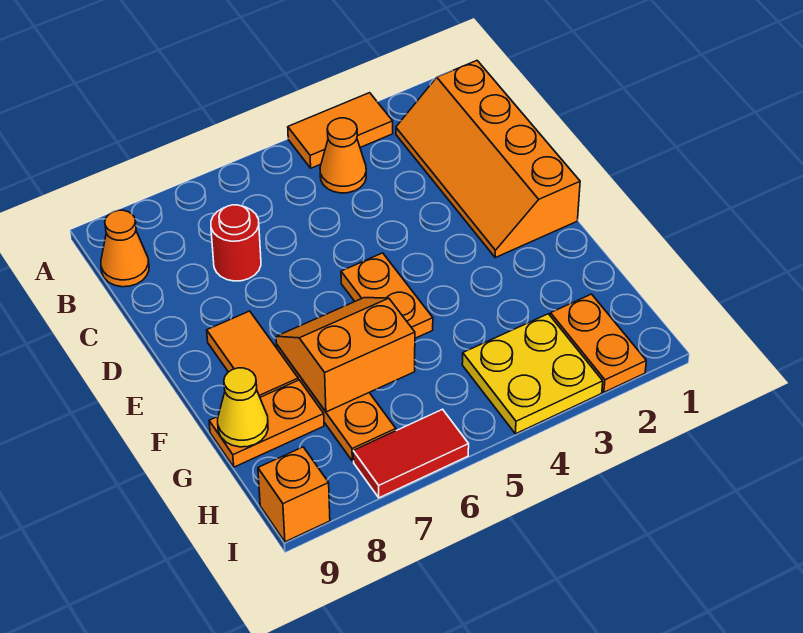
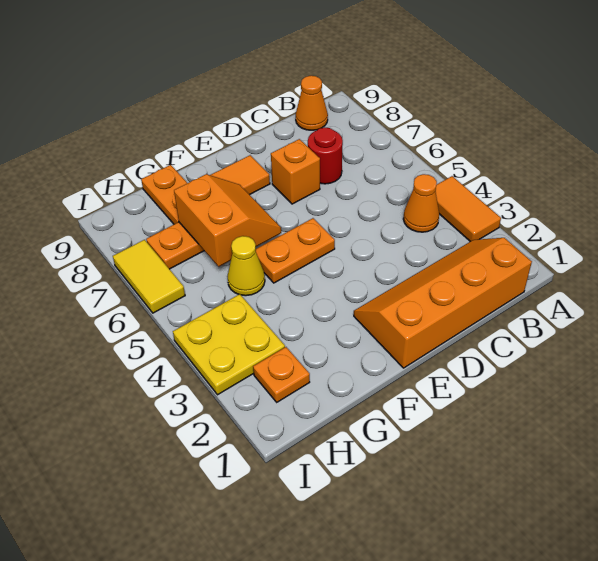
yellow cone G9 level 2 -> yellow cone G5 level 1
orange plate H2:I2 level 1 -> orange plate H2 level 1
red tile I6:I7 level 1 -> yellow tile I6:I7 level 1
orange brick I9 level 1 -> orange brick D7 level 1

